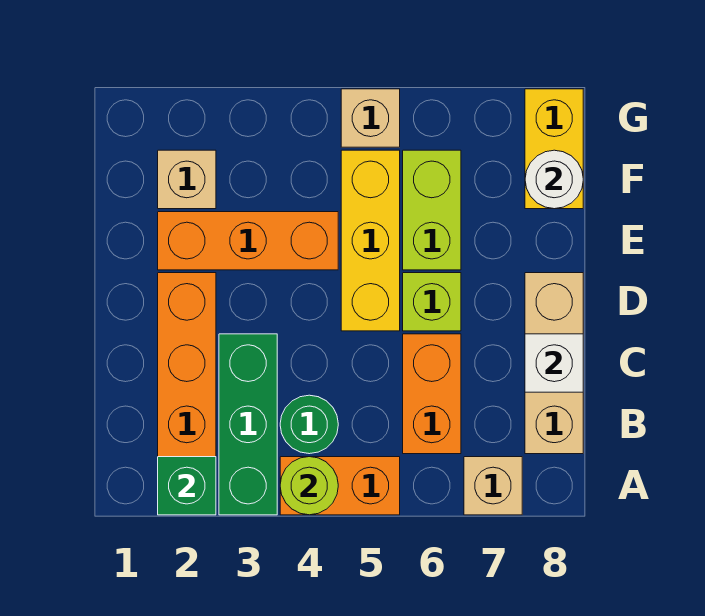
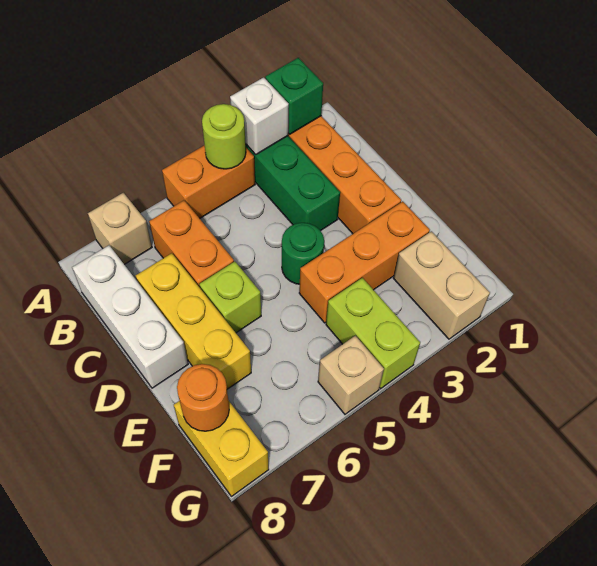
green round brick B4 level 1 -> green round brick D4 level 1
tan brick B8:D8 level 1 -> white brick B8:D8 level 1
white brick C8 level 2 -> white brick A3 level 2
yellow brick D5:F5 level 1 -> yellow brick C7:E7 level 1
lime brick E6:F6 level 1 -> lime brick F4:G4 level 1
tan brick F2 level 1 -> tan brick F2:G2 level 1
white round brick F8 level 2 -> orange round brick F8 level 2

